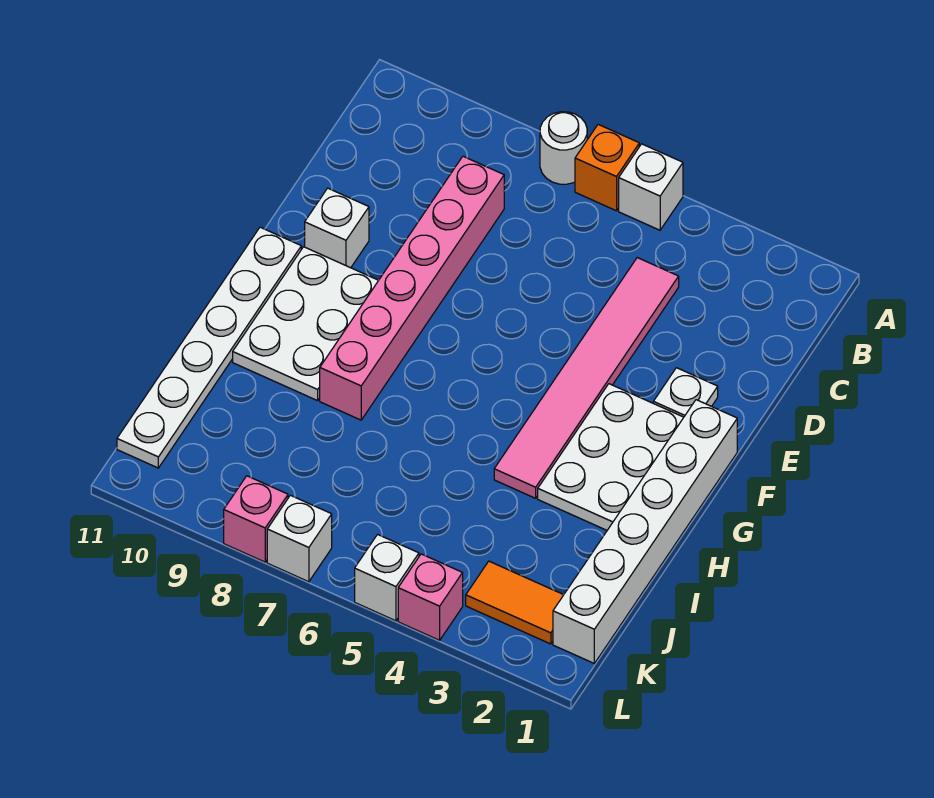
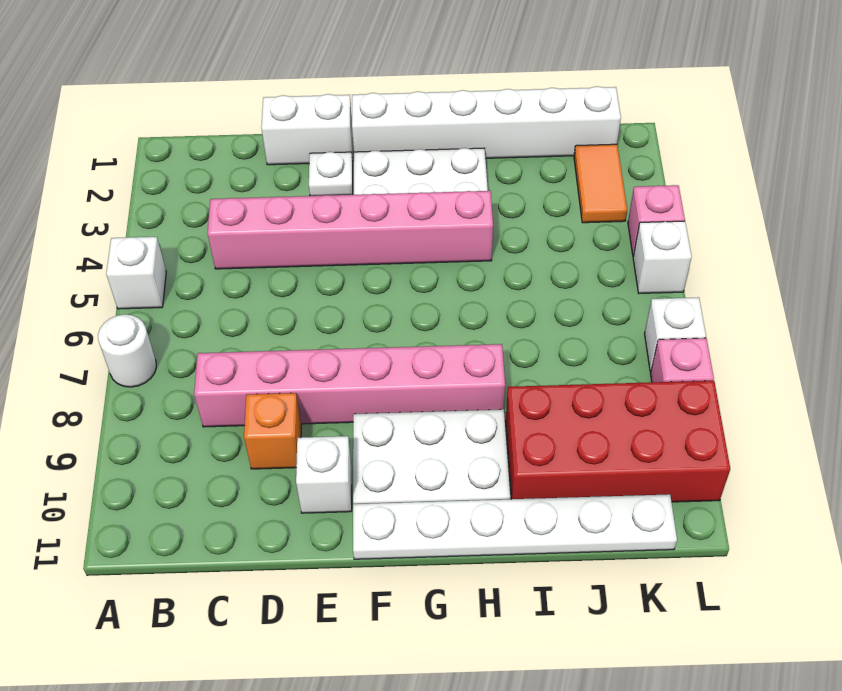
orange brick A6 level 1 -> orange brick D9 level 1
pink tile C4:H4 level 1 -> pink brick C4:H4 level 1
none -> white brick D1:E1 level 1
none -> red brick I9:L10 level 1

